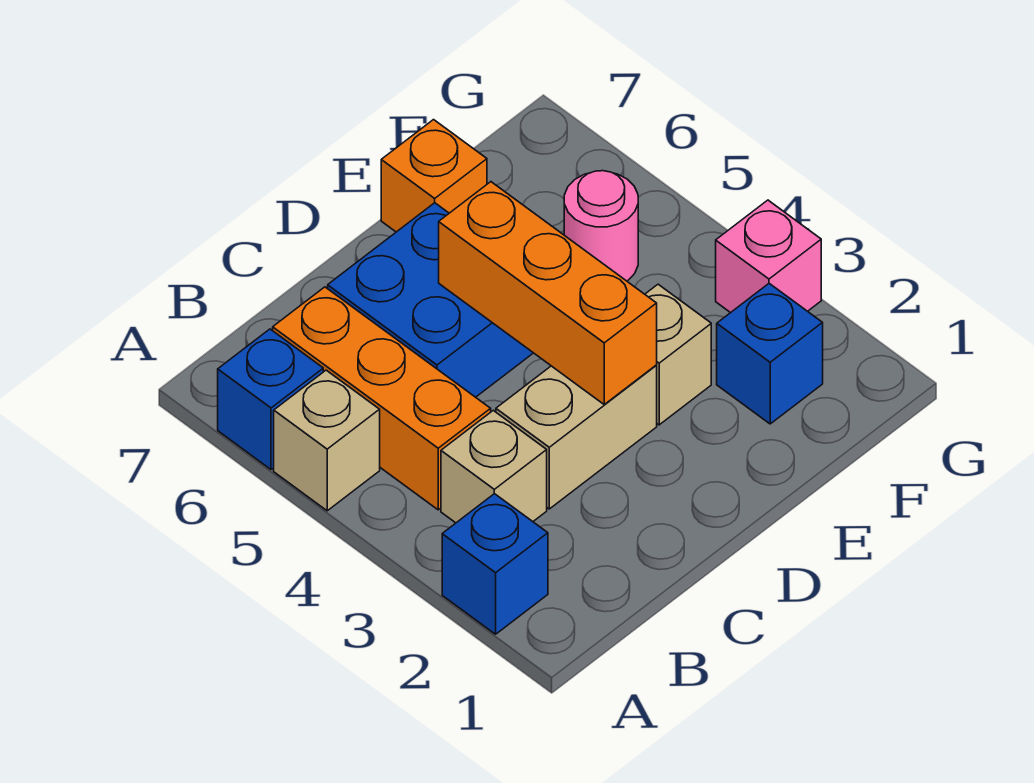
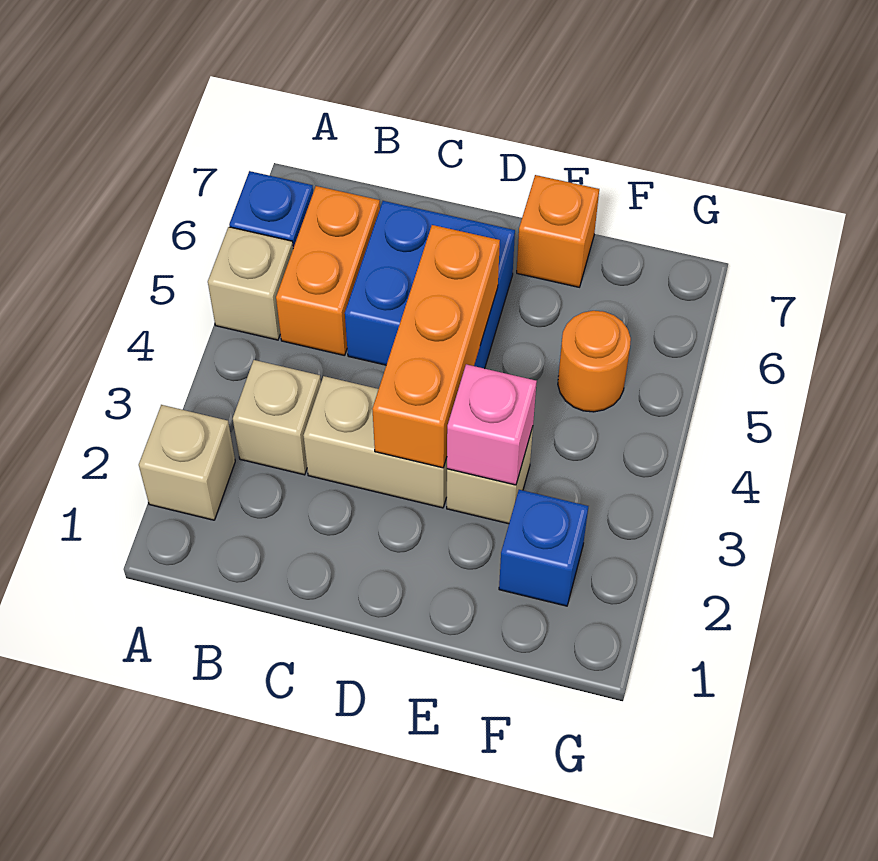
blue brick A2 level 1 -> tan brick A2 level 1
orange brick B4:B6 level 1 -> orange brick B5:B6 level 1
pink round brick F5 level 1 -> orange round brick F5 level 1
pink brick G3 level 1 -> pink brick E3 level 2

